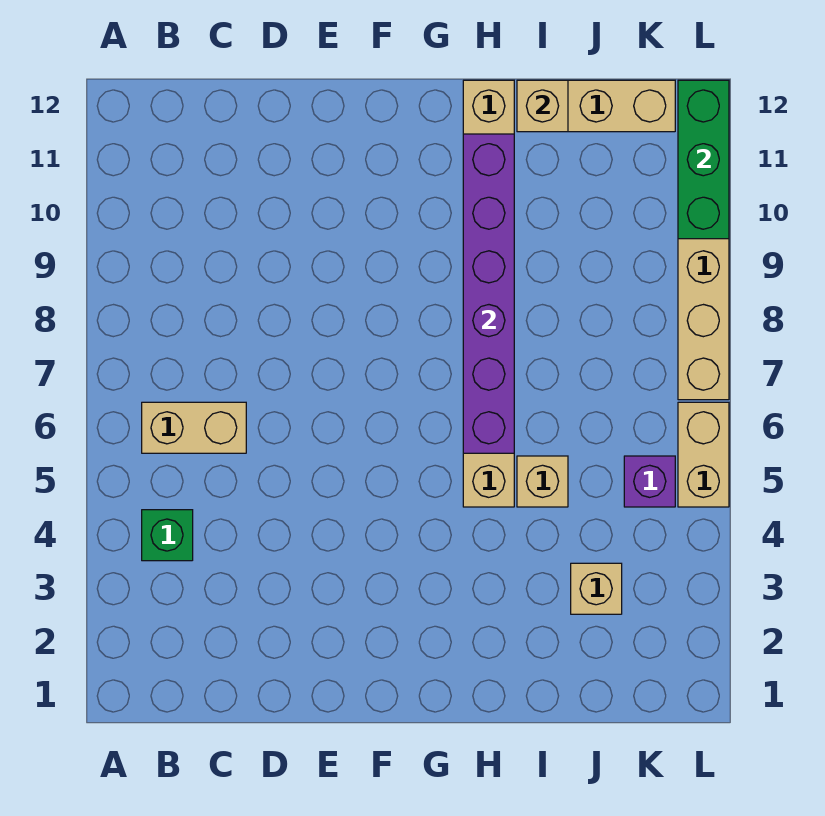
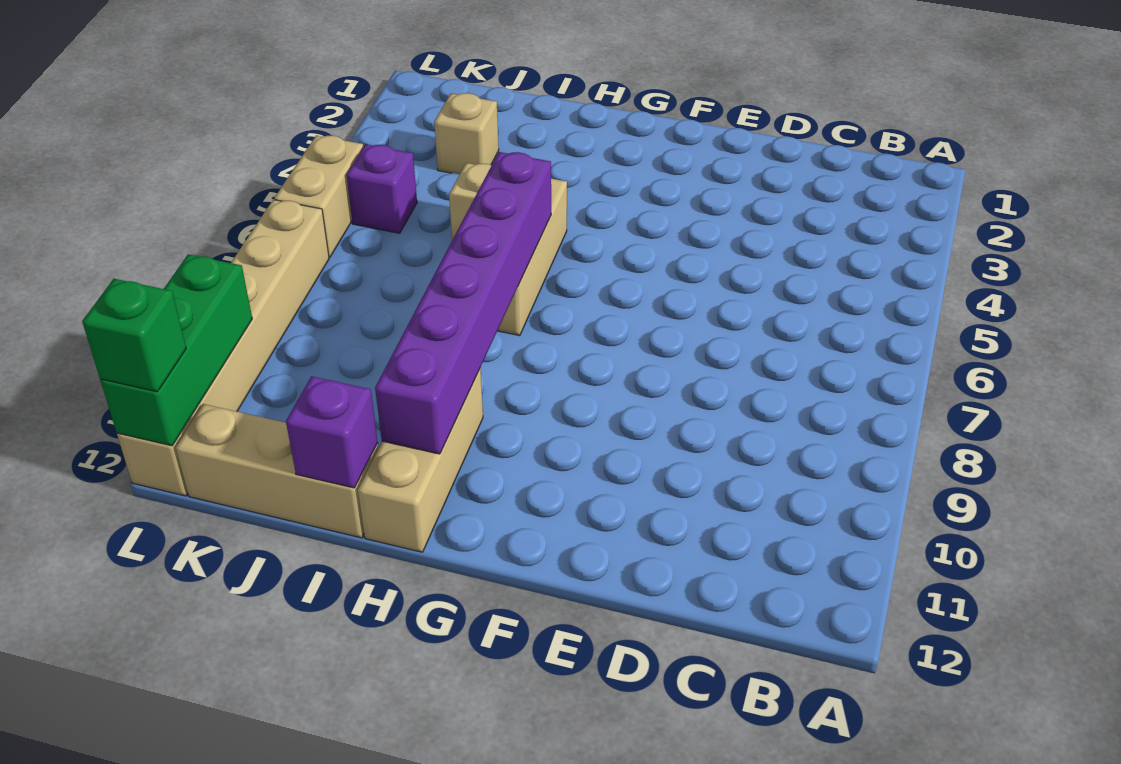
green brick B4 level 1 -> green brick L12 level 3
tan brick B6:C6 level 1 -> none
tan brick I12 level 2 -> purple brick I12 level 2

